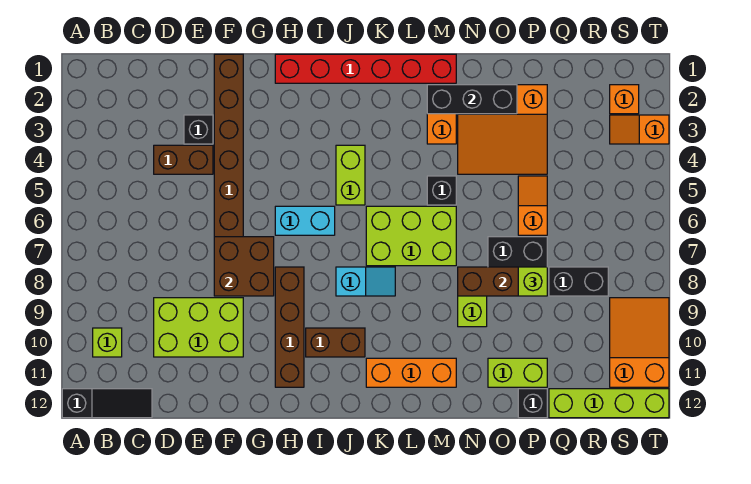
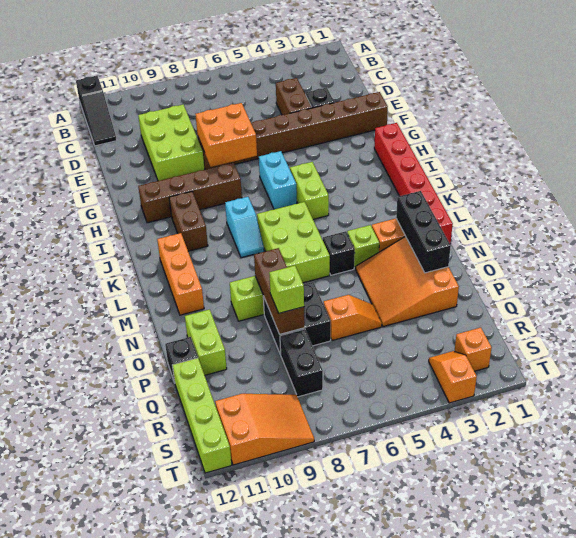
lime brick B10 level 1 -> lime brick M4 level 1
brown brick F7:G8 level 2 -> orange brick F7:G8 level 2
lime brick J4:J5 level 1 -> lime brick I5:J5 level 1

